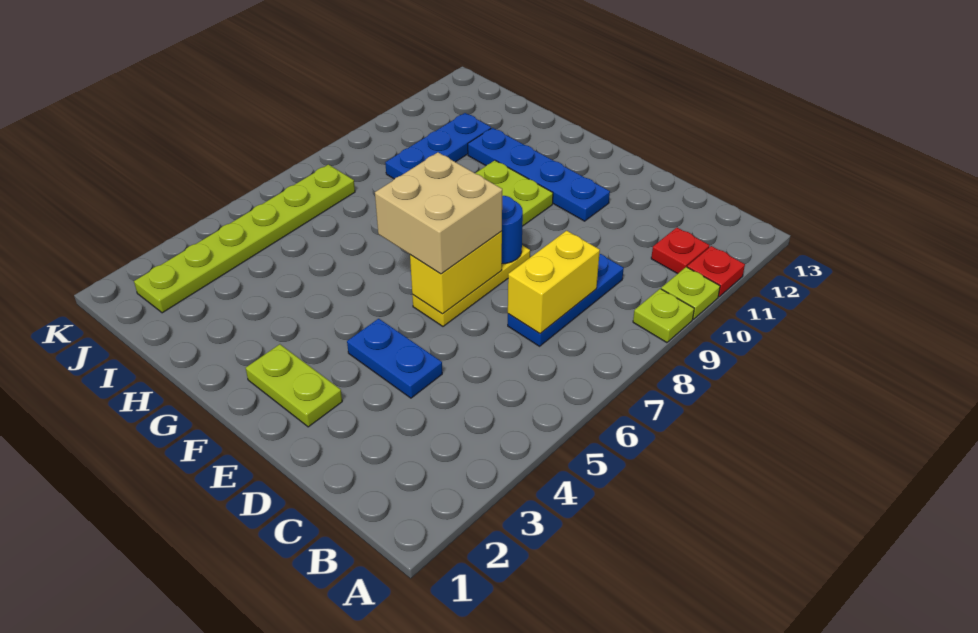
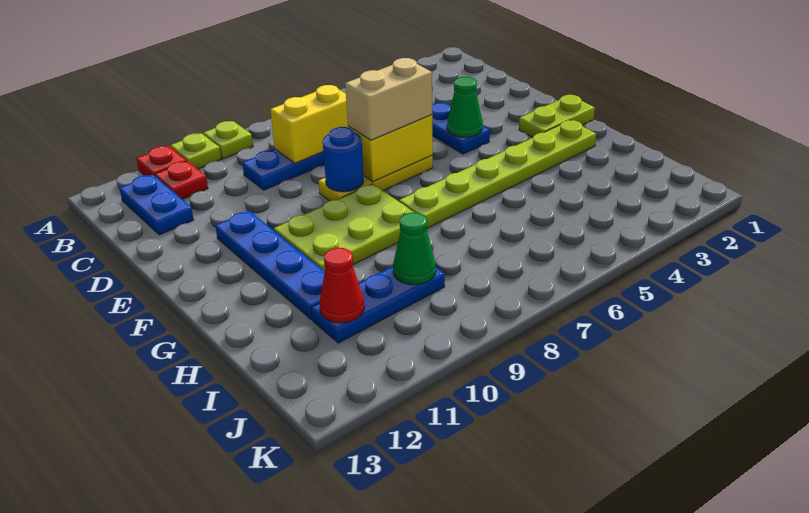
none -> blue plate B12:C12 level 1
lime plate E2:F2 level 1 -> lime plate F1:F2 level 1
none -> green cone E4 level 2
tan brick E6:F7 level 3 -> tan brick E6:E7 level 3
none -> green cone I9 level 2
none -> red cone I11 level 2
lime plate J2:J7 level 1 -> lime plate G2:G7 level 1

